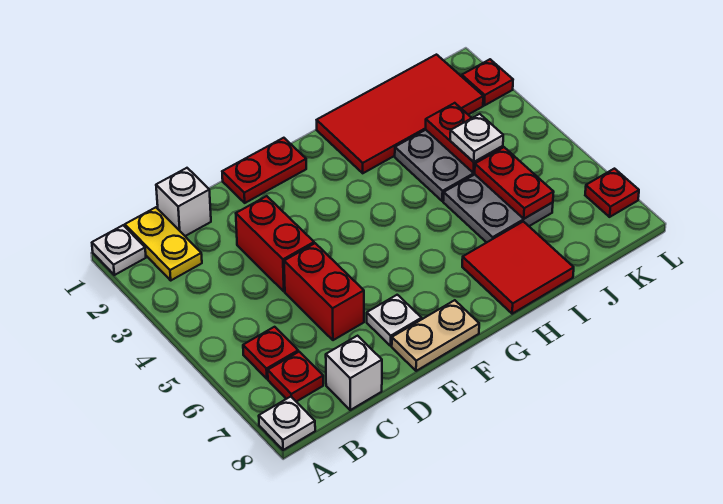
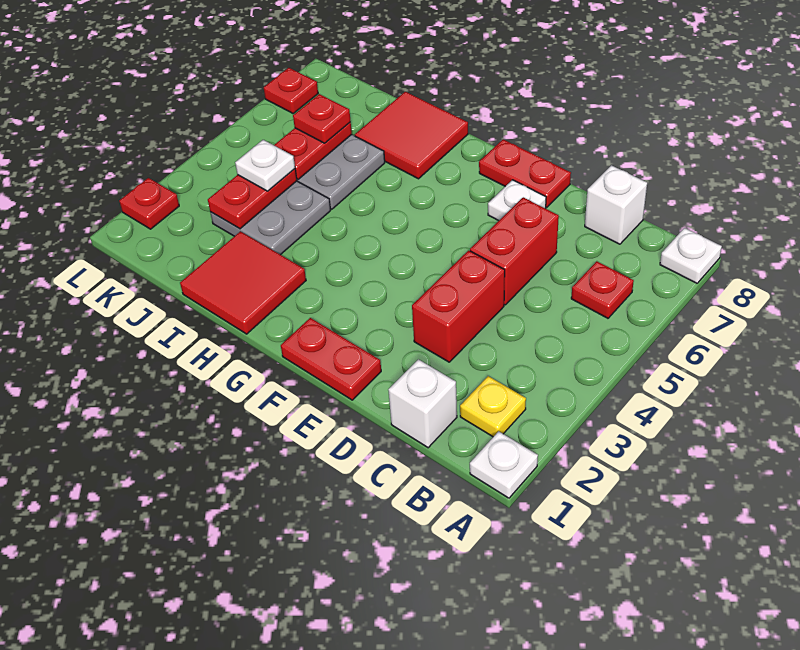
yellow plate B1:B2 level 1 -> yellow plate B2 level 1
red plate B7 level 1 -> red plate J6 level 3
tan plate E8:F8 level 1 -> red plate E8:F8 level 1
red tile H1:K2 level 1 -> red tile H1:I2 level 1

